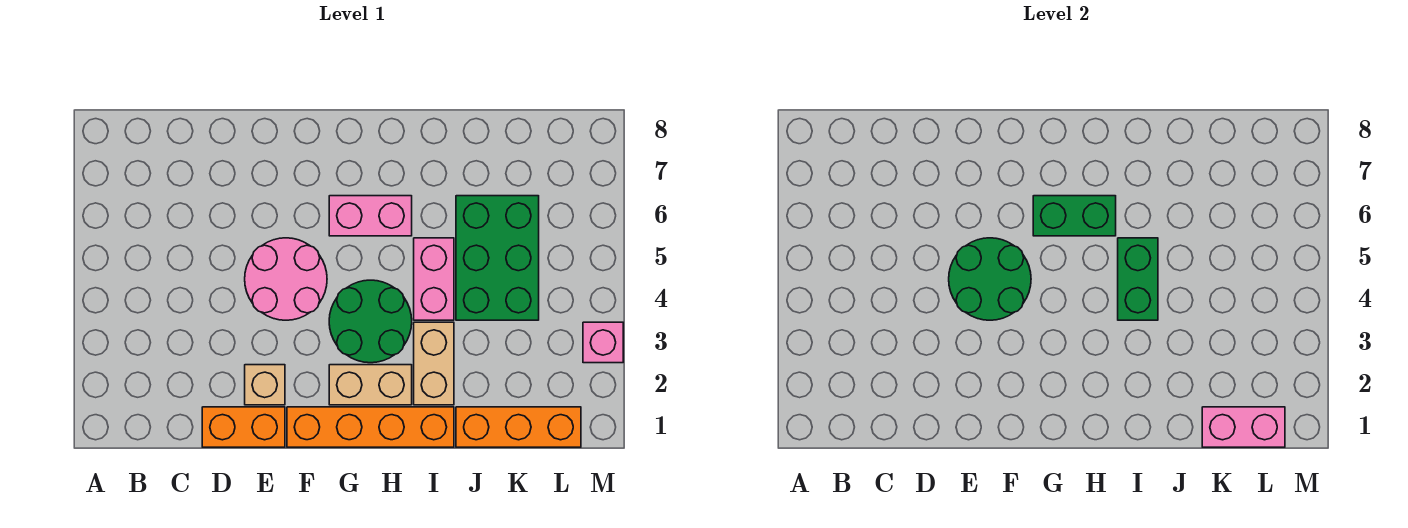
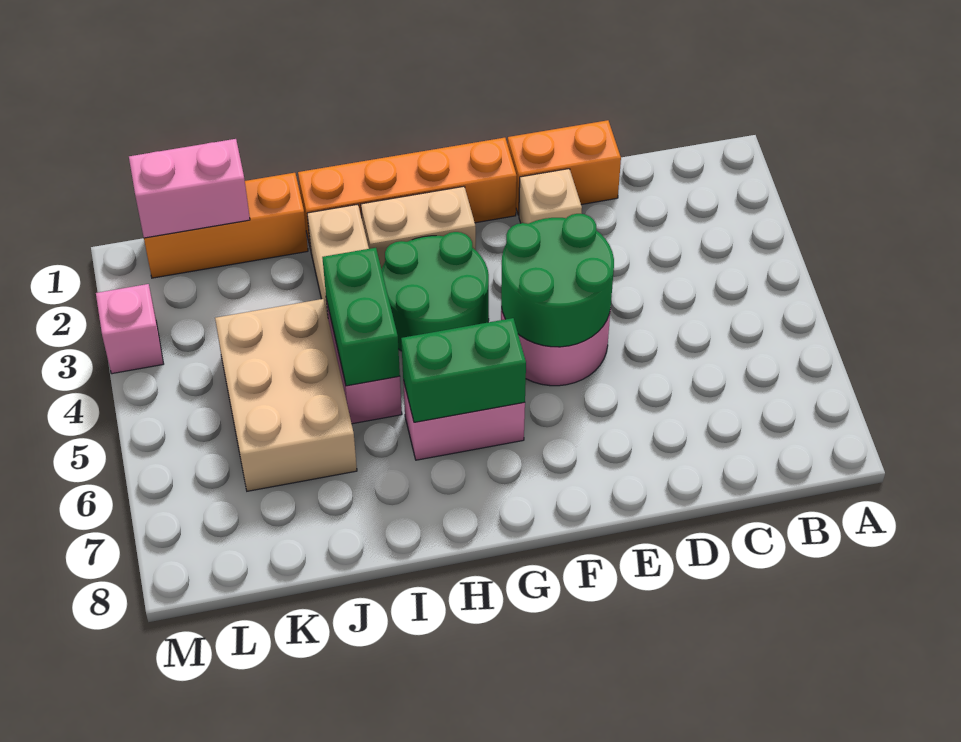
green brick J4:K6 level 1 -> tan brick J4:K6 level 1

